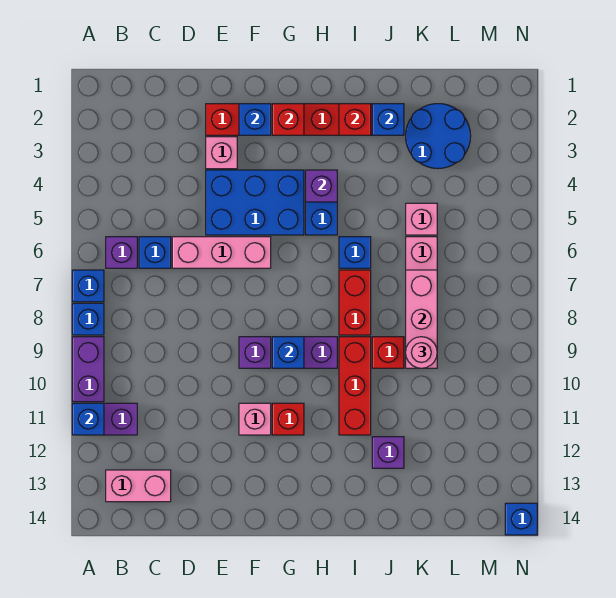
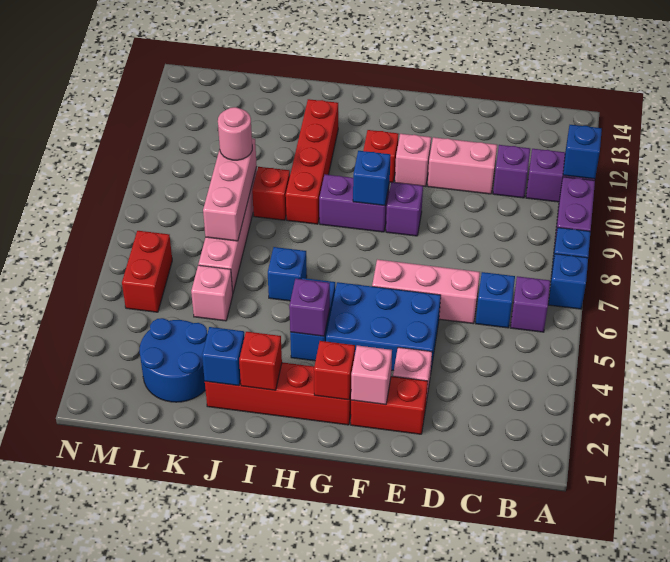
pink brick B13:C13 level 1 -> pink brick D11:E11 level 1
blue brick F2 level 2 -> pink brick F2 level 2
red brick I7:I8 level 1 -> red brick M5:M6 level 1
red brick I9:I11 level 1 -> red brick I9:I12 level 1
purple brick J12 level 1 -> purple brick C11 level 1
blue brick N14 level 1 -> none

